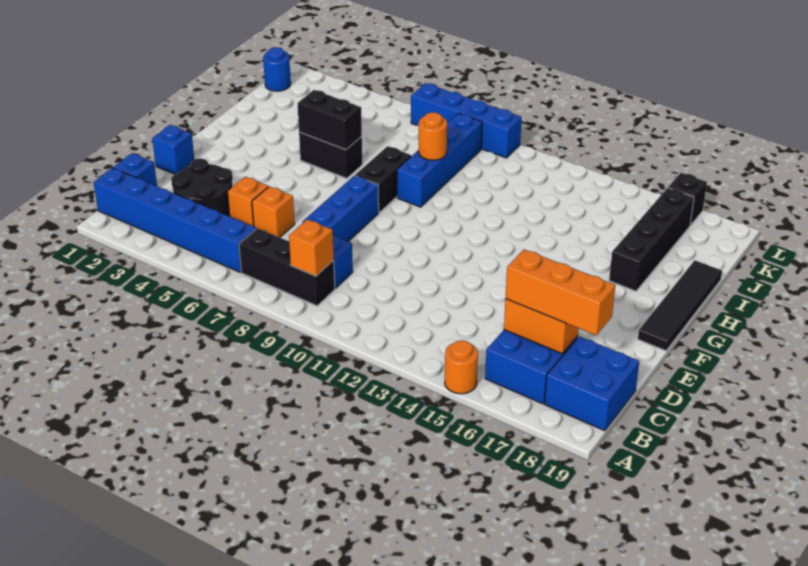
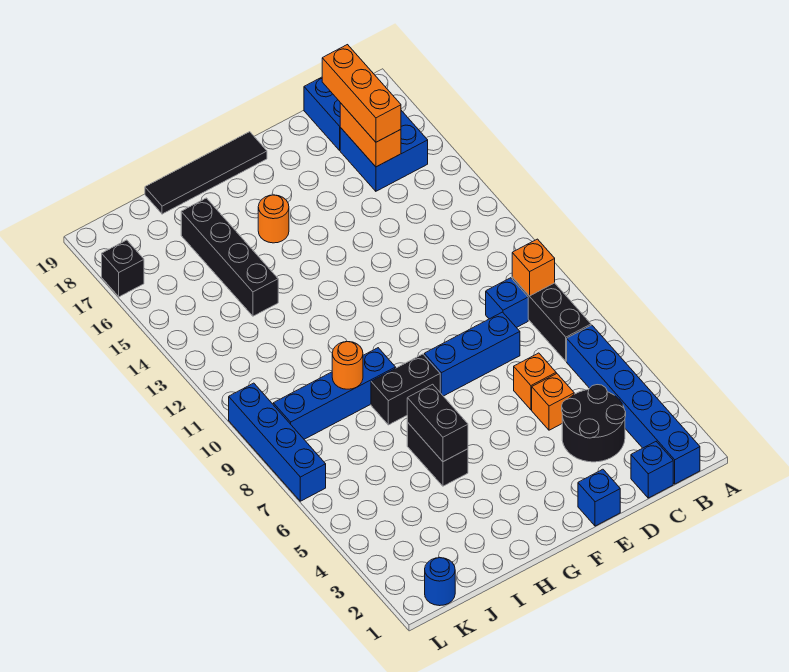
orange round brick A15 level 1 -> orange round brick G16 level 1
black brick H17:K17 level 1 -> black brick I14:I17 level 1

